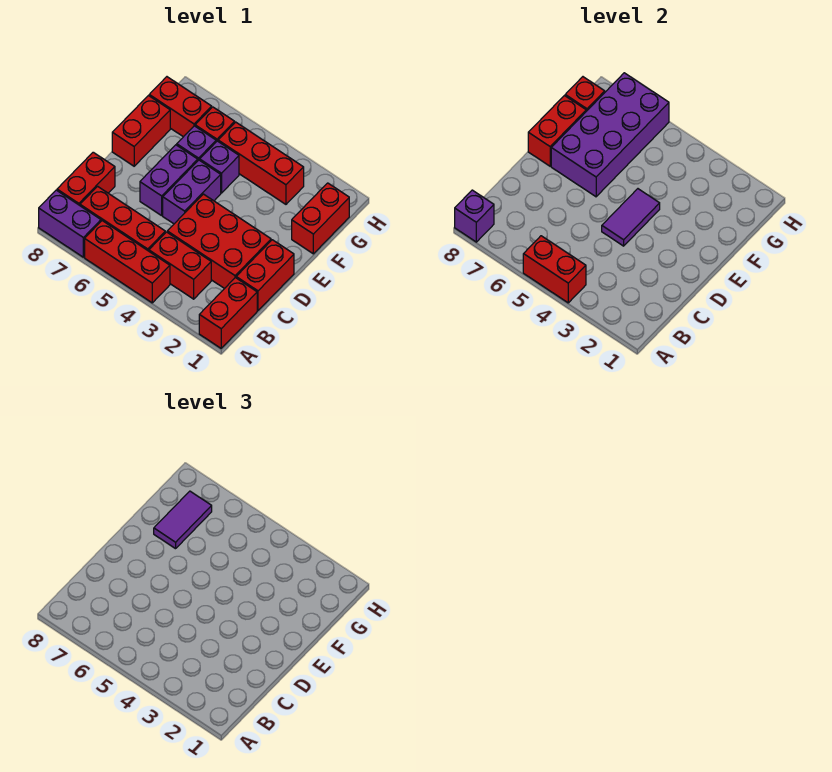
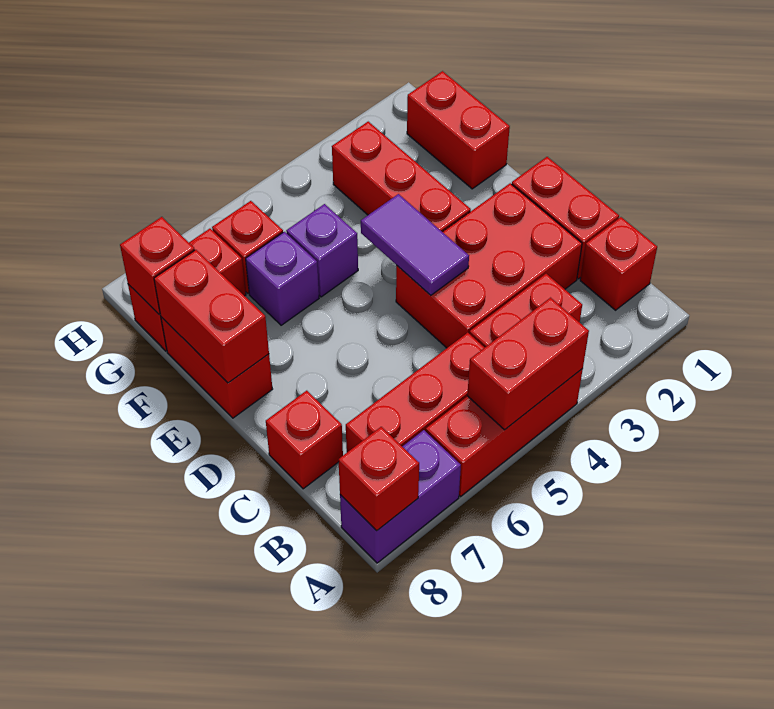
red brick A1:B1 level 1 -> red brick B1 level 1
purple brick A8 level 2 -> red brick A8 level 2
red brick B8:C8 level 1 -> red brick C8 level 1
purple brick D5:E5 level 1 -> none
purple brick D6:E6 level 1 -> none
purple brick E6:H7 level 2 -> none
purple tile F7:G7 level 3 -> none
red brick G3:G5 level 1 -> red brick E3:G3 level 1

